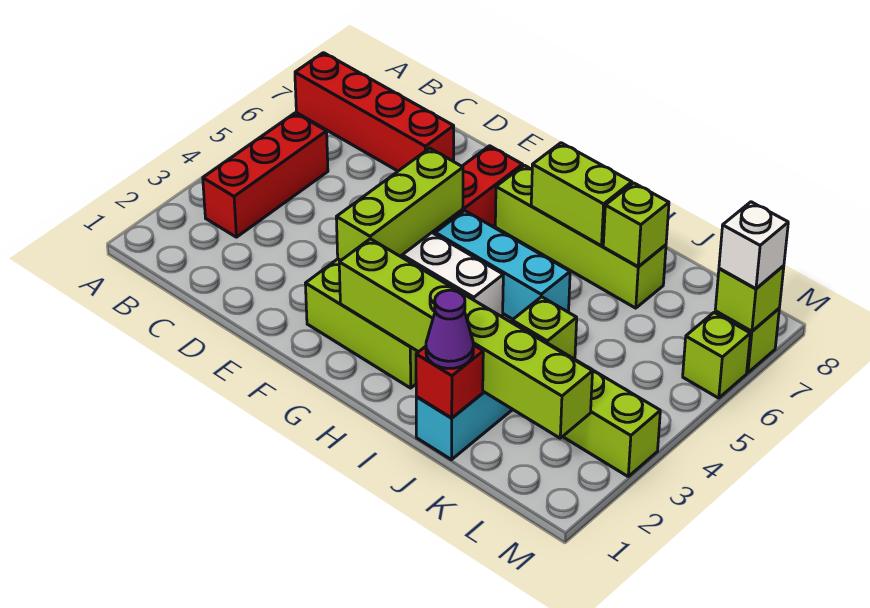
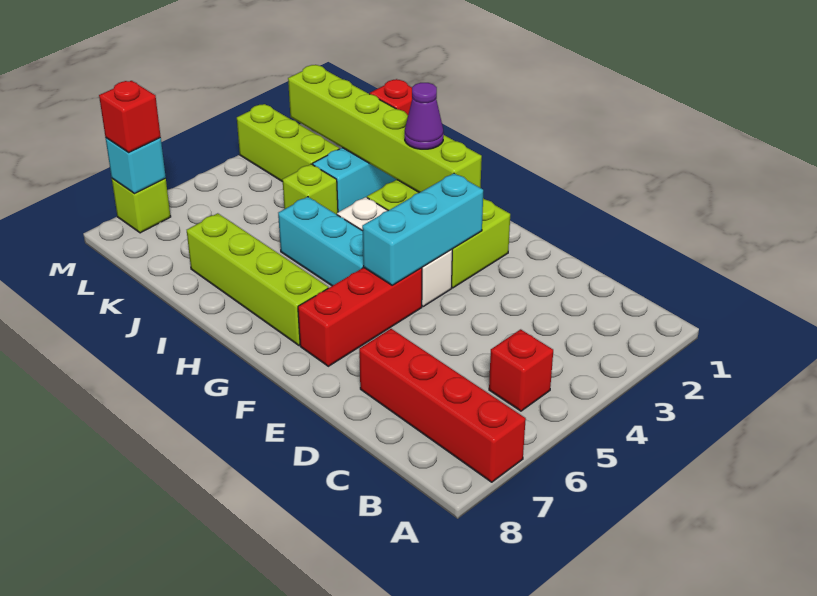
red brick B3:B5 level 1 -> red brick B5 level 1
lime brick F3:F5 level 2 -> cyan brick F3:F5 level 2
lime brick H7:I7 level 2 -> none
purple cone J1 level 3 -> purple cone H2 level 3
lime brick J7 level 2 -> none
lime brick M6 level 1 -> none
lime brick M7 level 2 -> cyan brick M7 level 2
white brick M7 level 3 -> red brick M7 level 3

